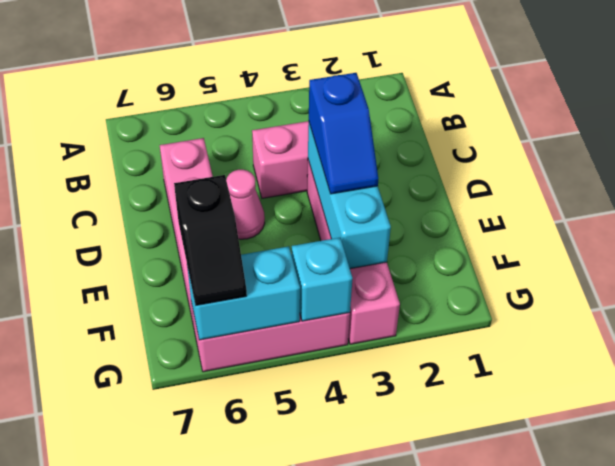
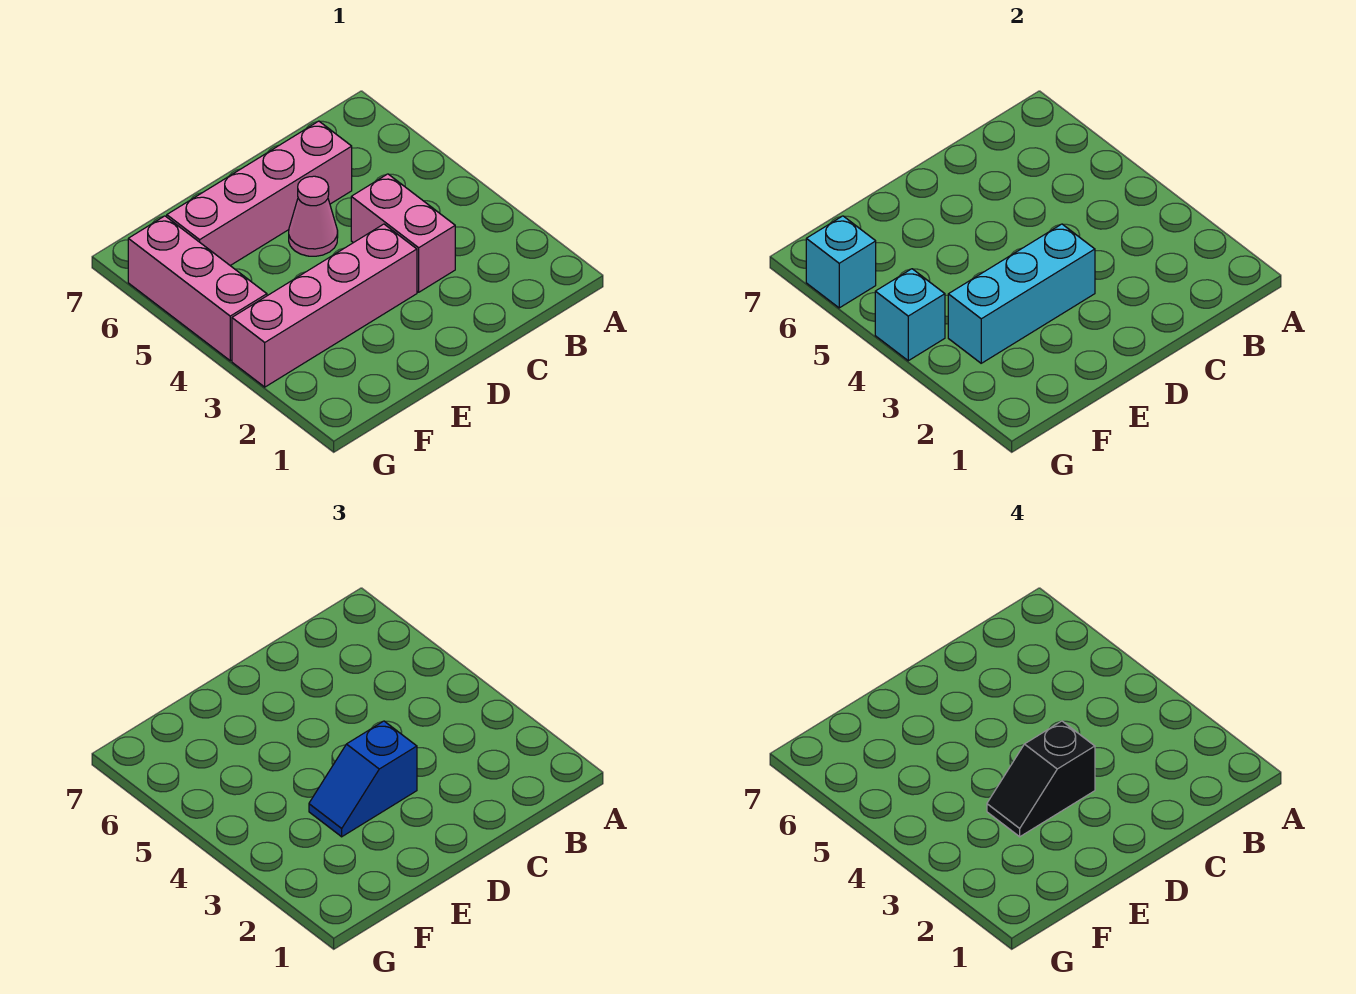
black slope F6:G6 level 3 top F -> black slope D3:E3 level 4 top D
cyan brick G5:G6 level 2 -> cyan brick G6 level 2

